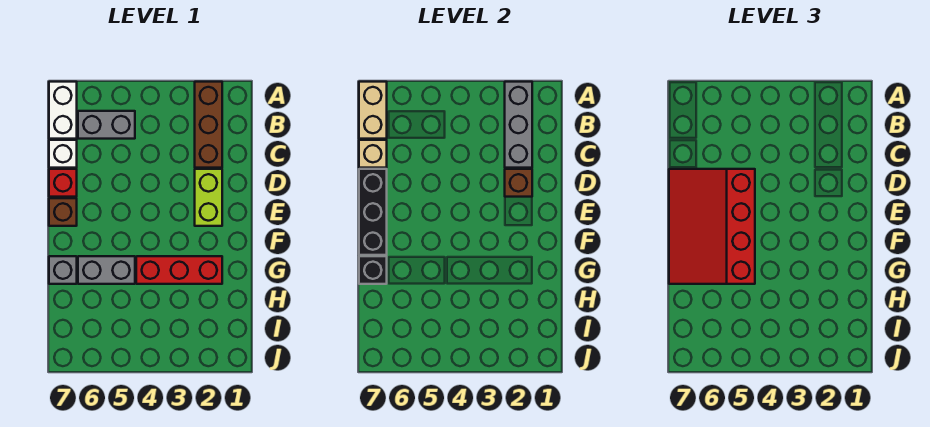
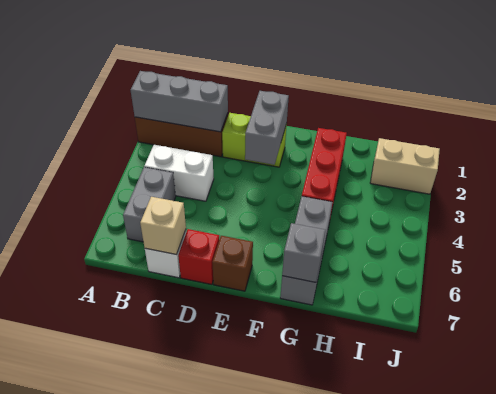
white brick A7:B7 level 1 -> white brick B4:C4 level 1
tan brick A7:B7 level 2 -> tan brick I2:J2 level 1
brown brick D2 level 2 -> none
red slope D5:G7 level 3 top 5 -> none
black brick D7:F7 level 2 -> none
none -> grey brick E2:E3 level 2
black brick G7 level 2 -> grey brick G7 level 2

